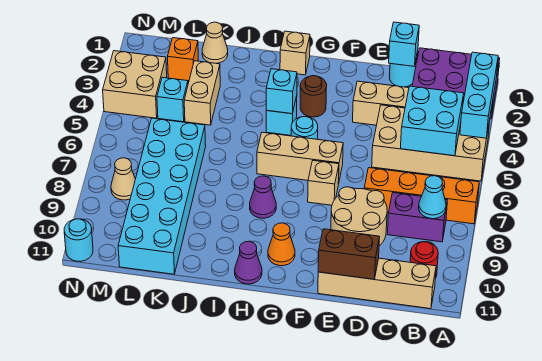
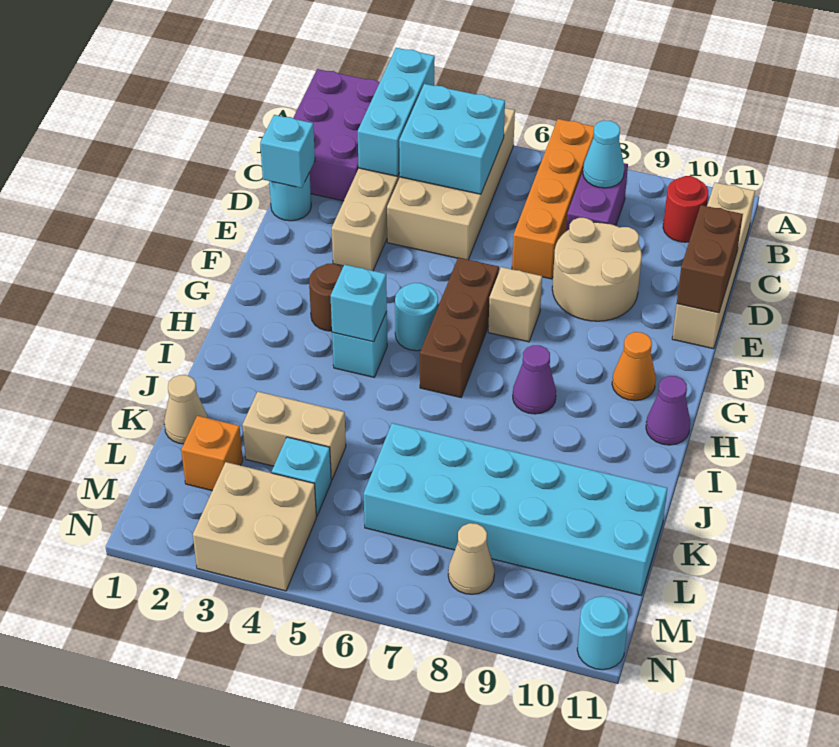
cyan brick A2:A4 level 2 -> cyan brick A3:C3 level 2
tan brick F6:H6 level 1 -> brown brick F6:H6 level 1
tan brick H1 level 1 -> none

